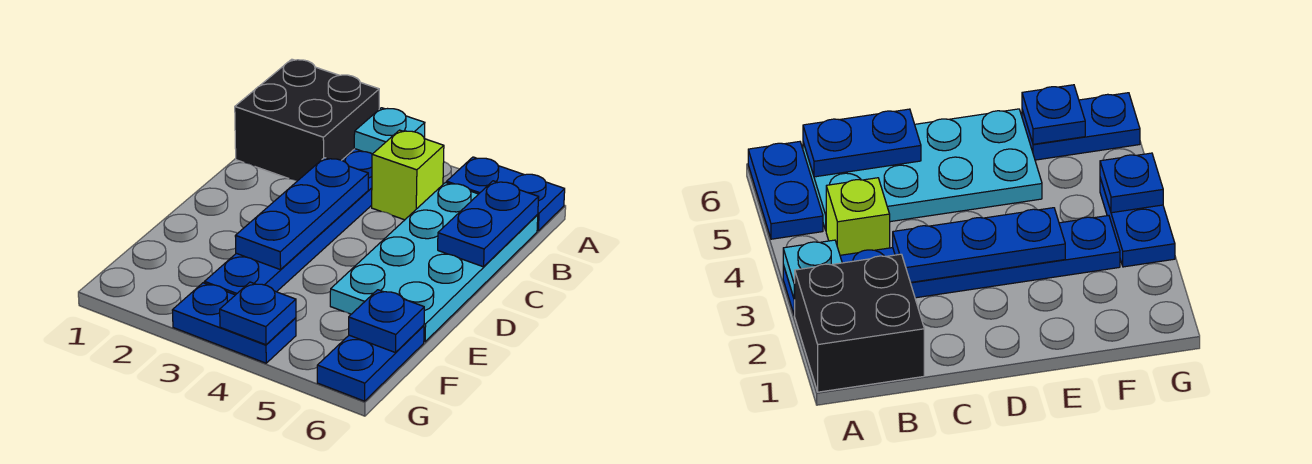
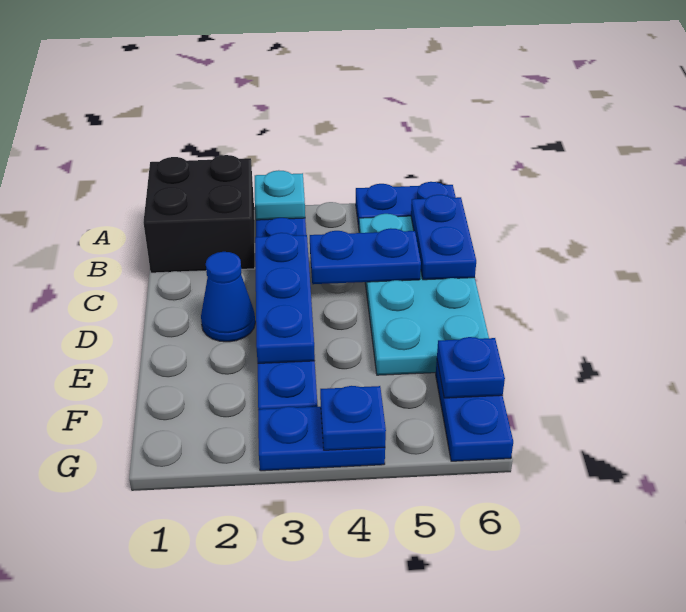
lime brick B4 level 1 -> none
none -> blue plate C4:C5 level 2
none -> blue cone D2 level 1

